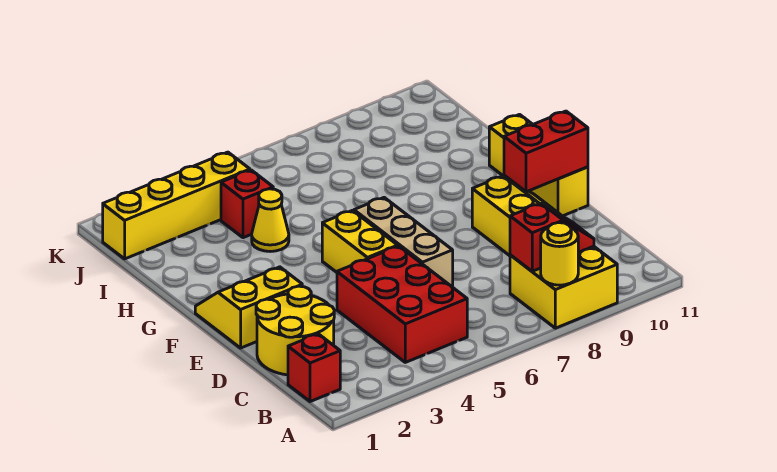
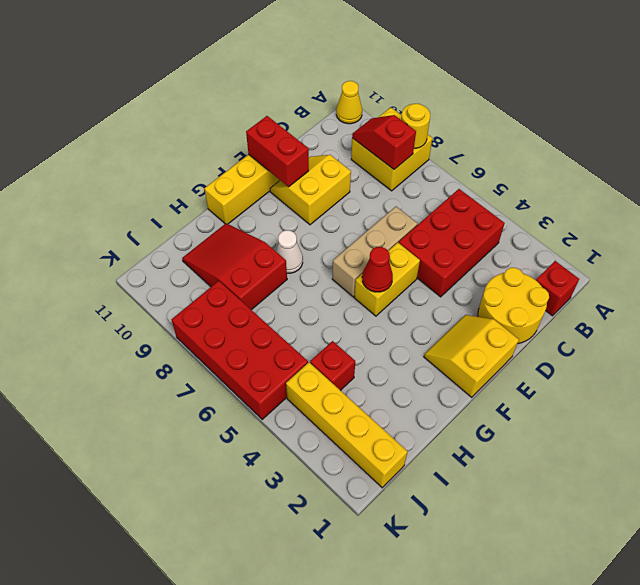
yellow slope E1:F2 level 1 top E -> yellow slope E1:F2 level 1 top 1
none -> red cone F5 level 2
none -> white cone G8 level 1
yellow cone H4 level 1 -> yellow cone A11 level 1
none -> red slope H8:I10 level 1 top 8
none -> red brick J5:K8 level 1

